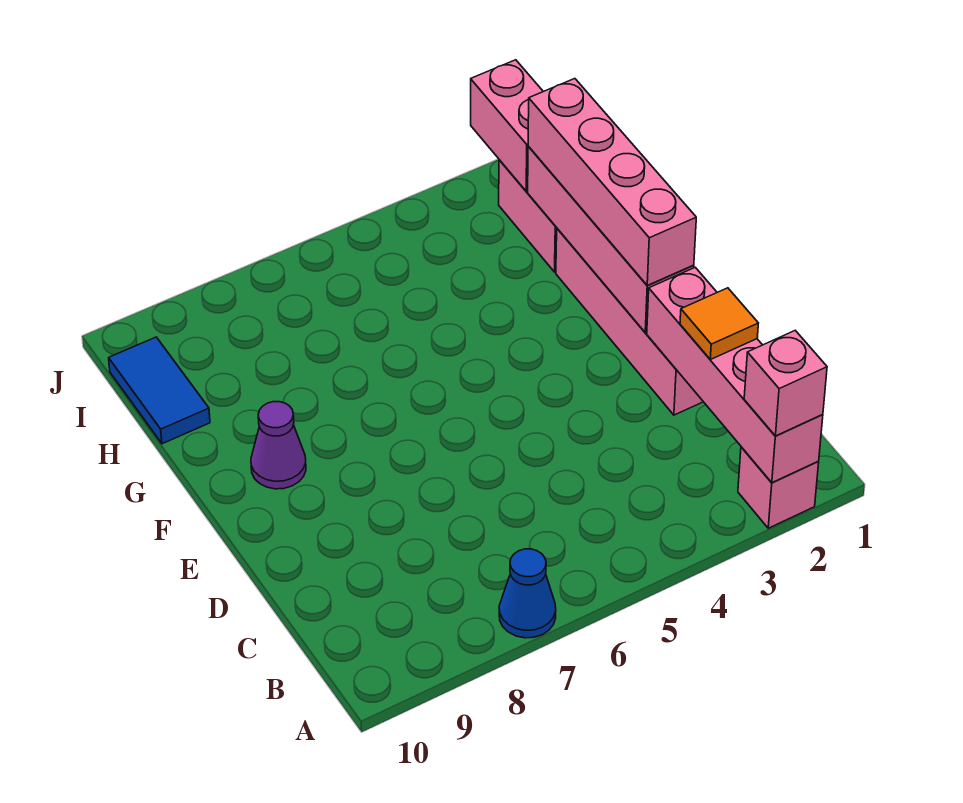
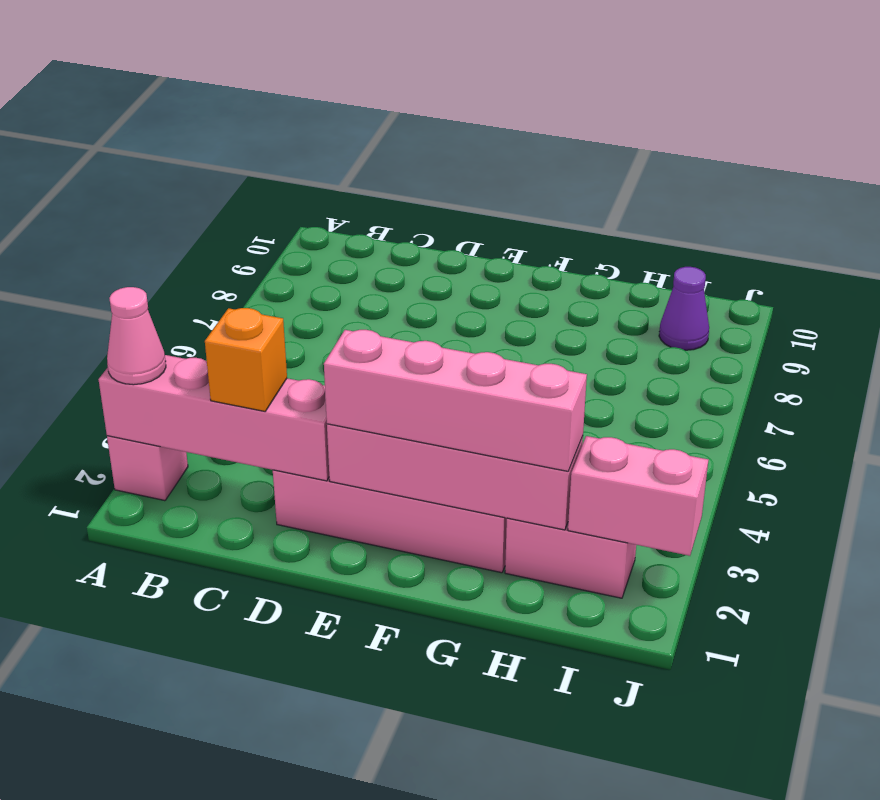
pink brick A2 level 3 -> pink cone A2 level 3
blue cone A7 level 1 -> none
orange tile C2 level 3 -> orange brick C2 level 3
purple cone F9 level 1 -> purple cone I9 level 1
blue tile H10:I10 level 1 -> none

